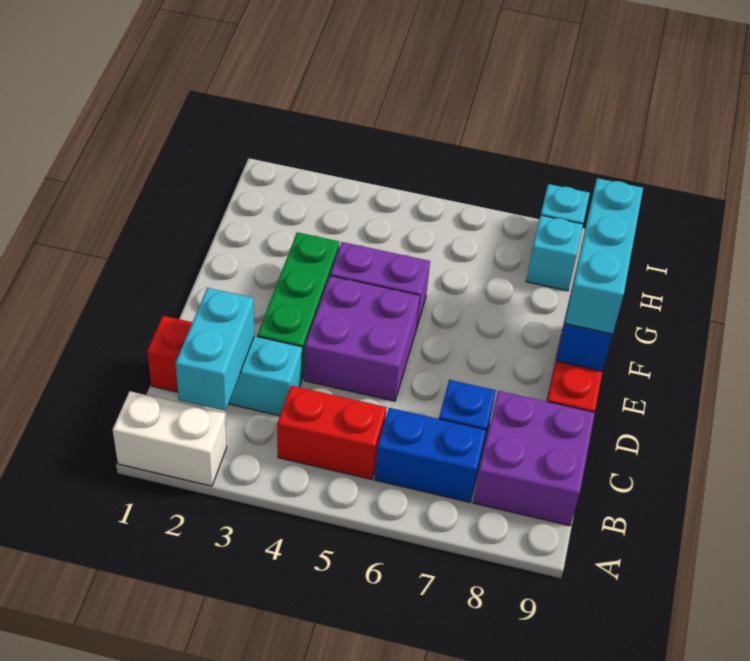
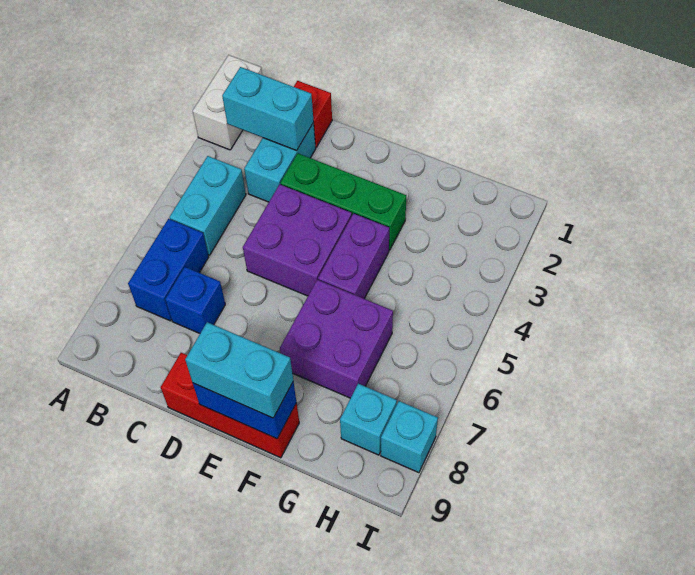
red brick B4:B5 level 1 -> cyan brick B4:B5 level 1
purple brick B8:C9 level 1 -> purple brick F6:G7 level 1
cyan brick E9:G9 level 3 -> cyan brick E9:F9 level 3

